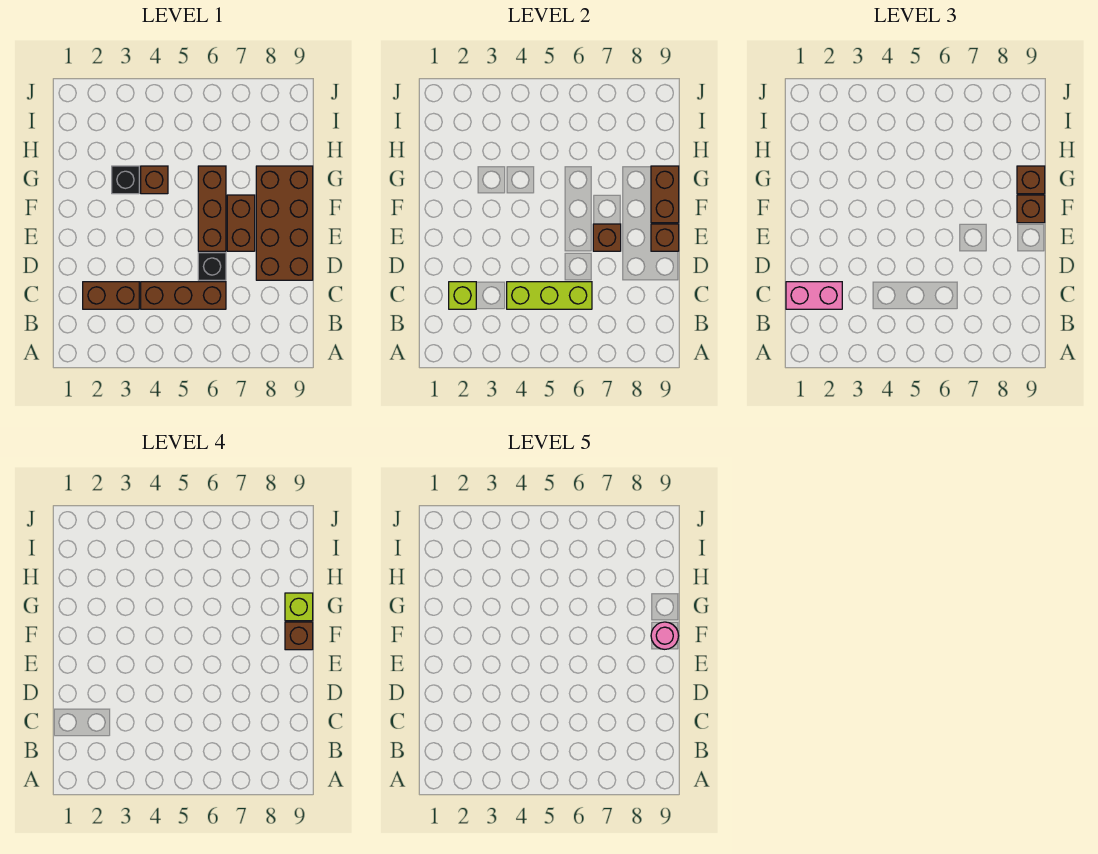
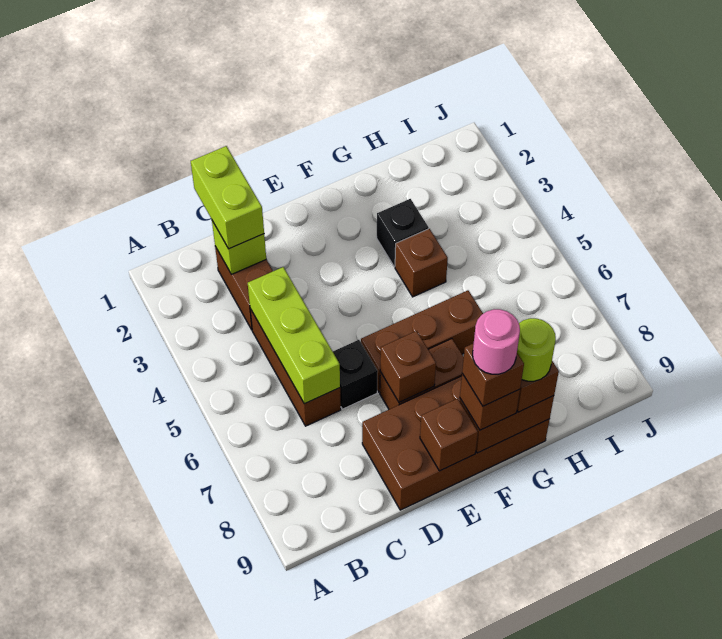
pink brick C1:C2 level 3 -> lime brick C1:C2 level 3
lime brick G9 level 4 -> lime round brick G9 level 4

